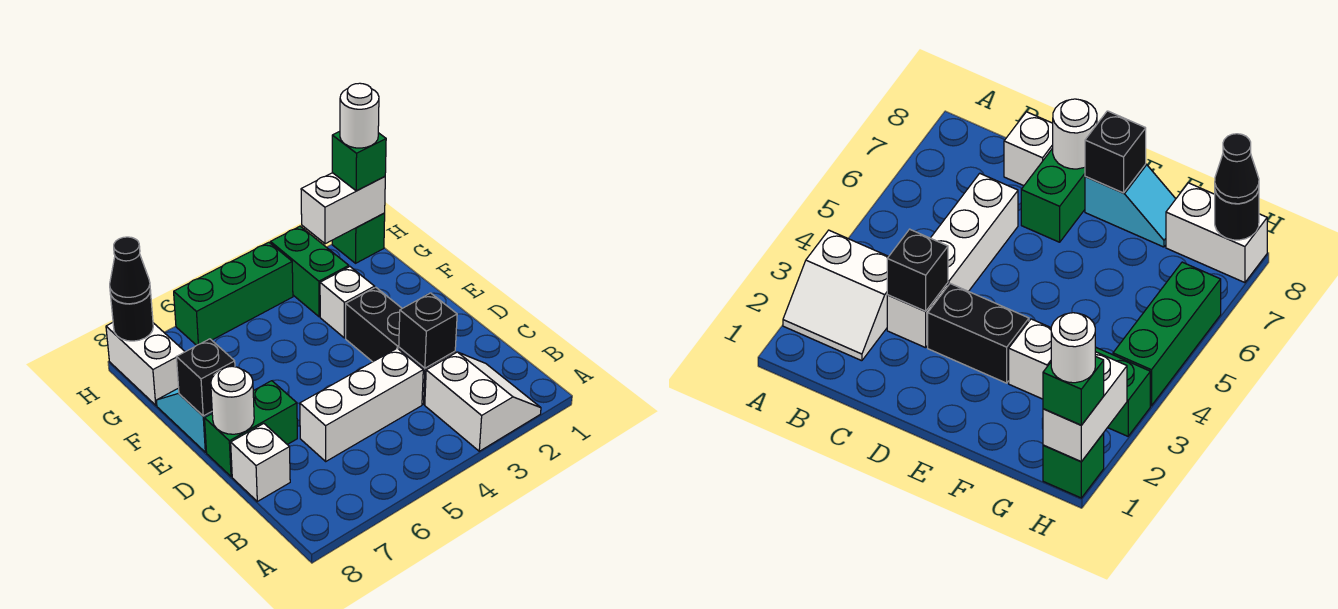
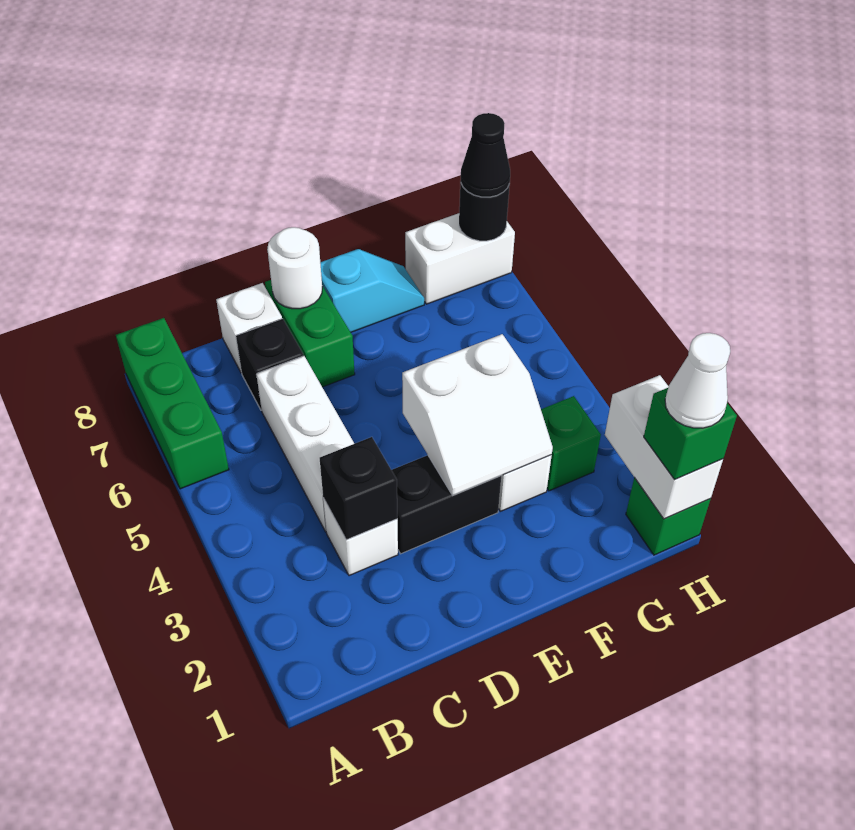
white slope A2:B3 level 1 top 3 -> white slope E3:F4 level 2 top 4
black brick E8 level 2 -> black brick C7 level 1
green brick G3:H3 level 1 -> green brick G3 level 1
white round brick H1 level 4 -> white cone H1 level 4
green brick H4:H6 level 1 -> green brick A6:A8 level 1

